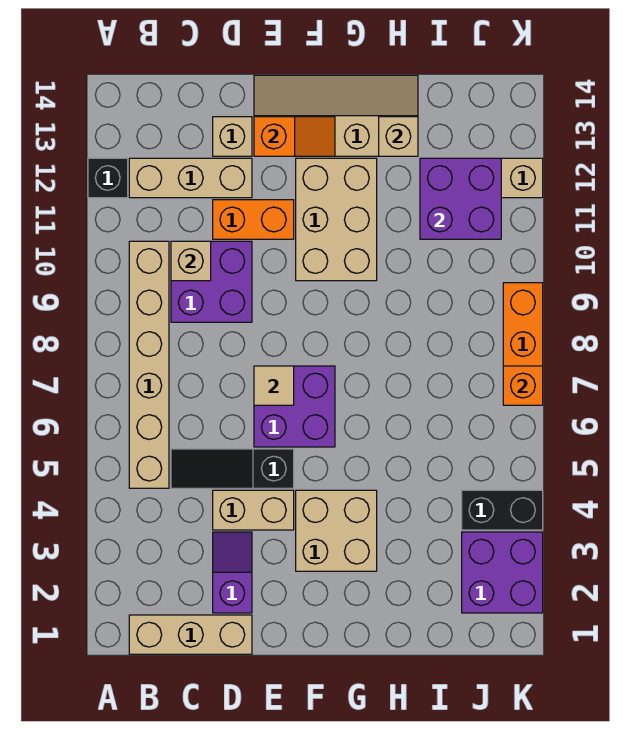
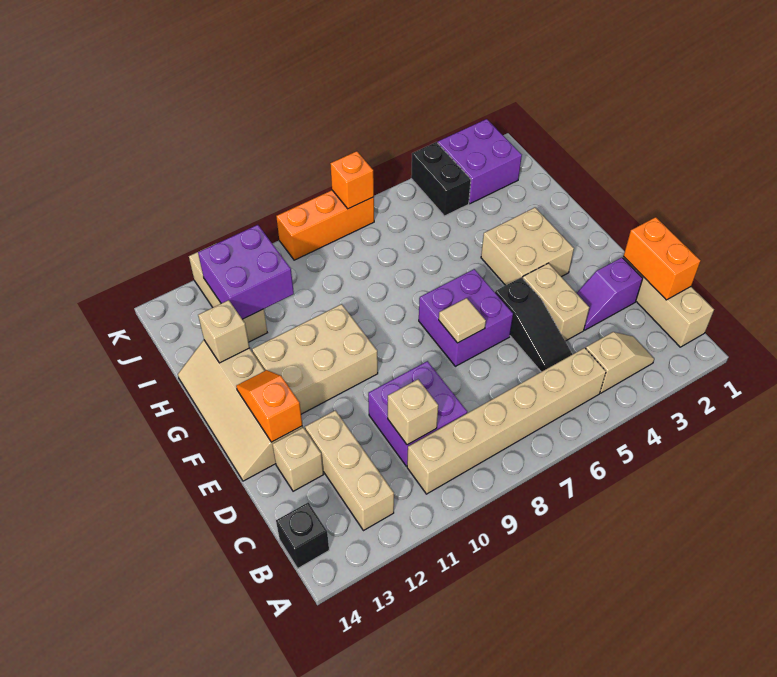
black brick A12 level 1 -> black brick B14 level 1
none -> tan slope B3:B4 level 1 top 4
orange brick D11:E11 level 1 -> orange brick C1:D1 level 2

